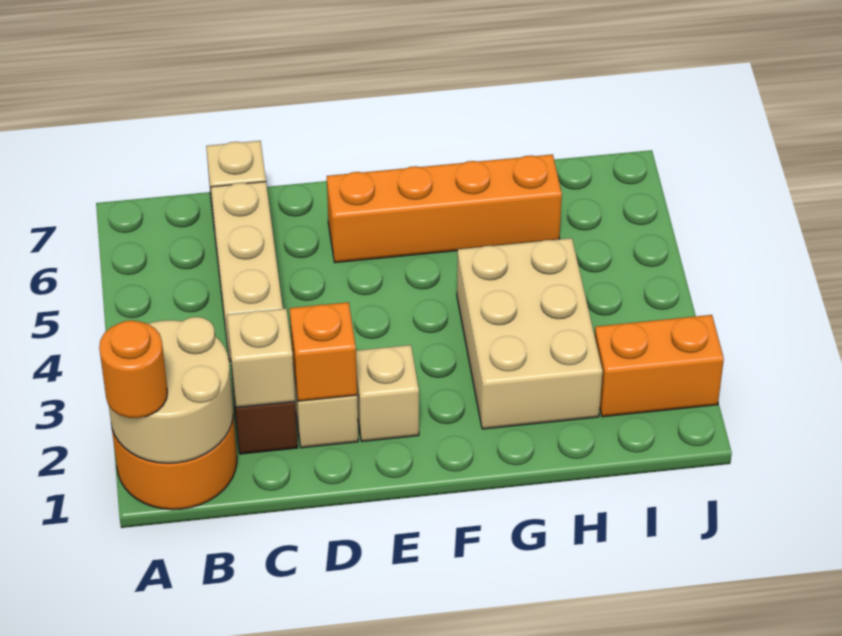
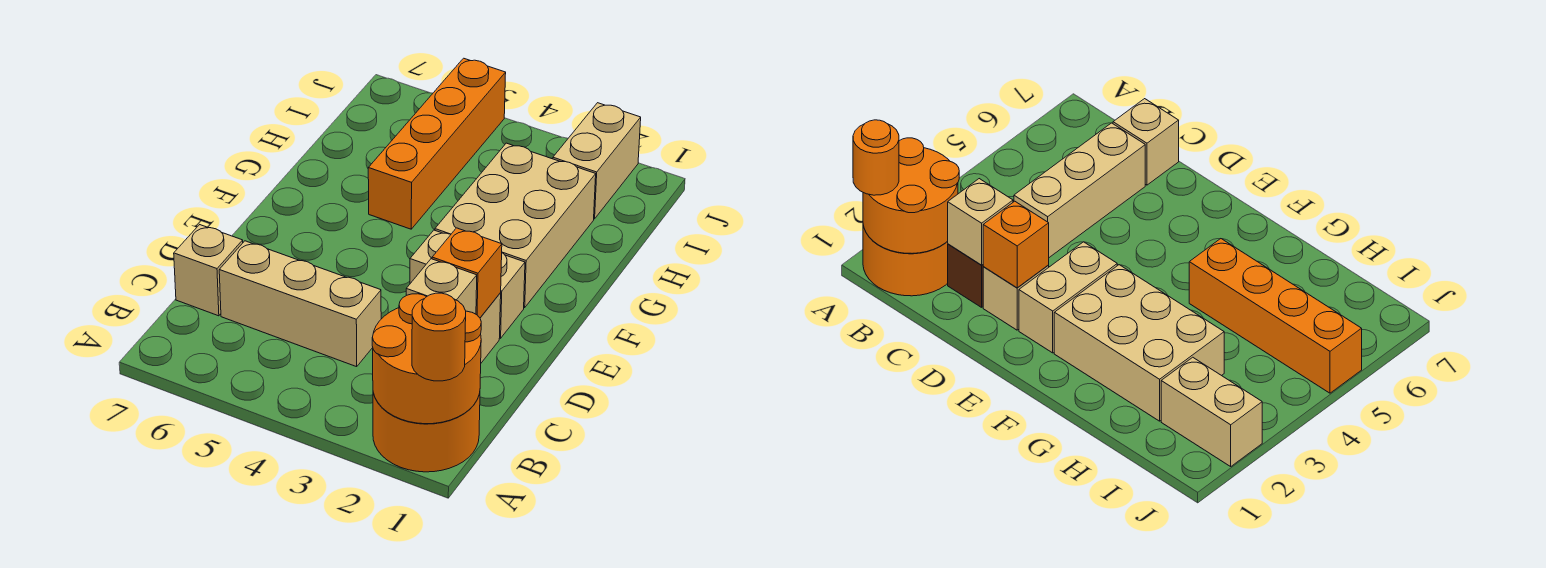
tan round brick A1:B2 level 2 -> orange round brick A1:B2 level 2
tan brick E2 level 1 -> tan brick E2:E3 level 1
orange brick E6:H6 level 1 -> orange brick G5:J5 level 1
tan brick G2:H4 level 1 -> tan brick F2:H3 level 1
orange brick I2:J2 level 1 -> tan brick I2:J2 level 1

